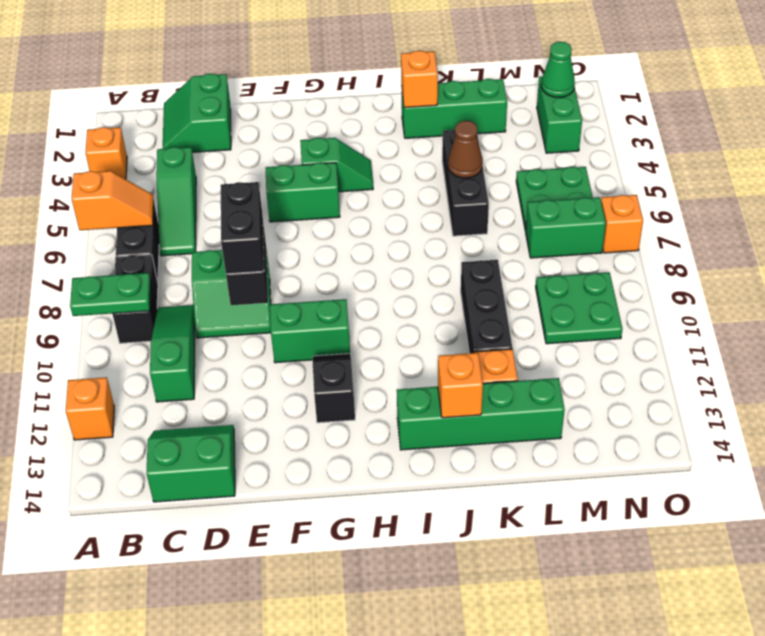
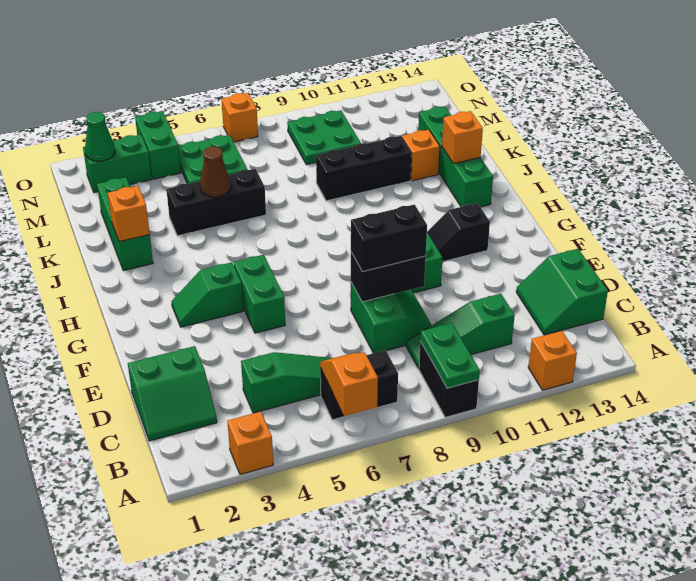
black brick B8:B9 level 1 -> black brick A9:B9 level 1
green slope G4:H4 level 1 top G -> green slope G3:G4 level 1 top 4
green brick M7:N7 level 1 -> green brick N4:O4 level 1

